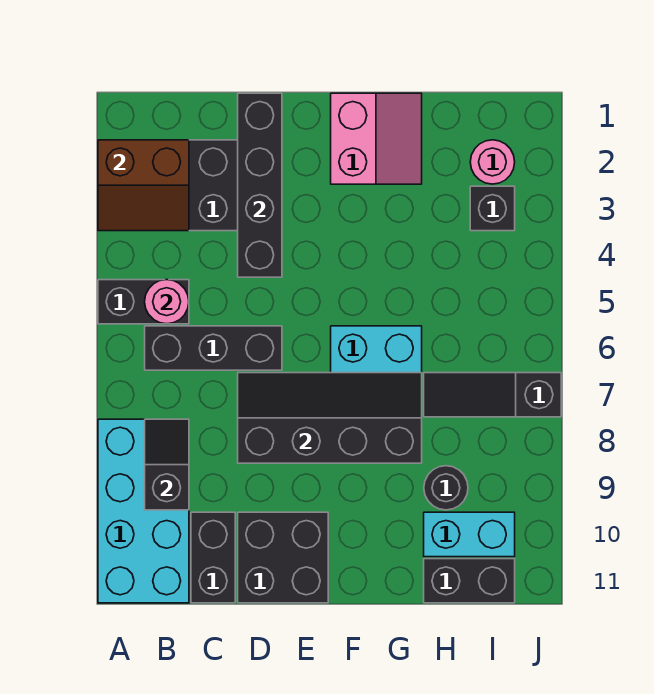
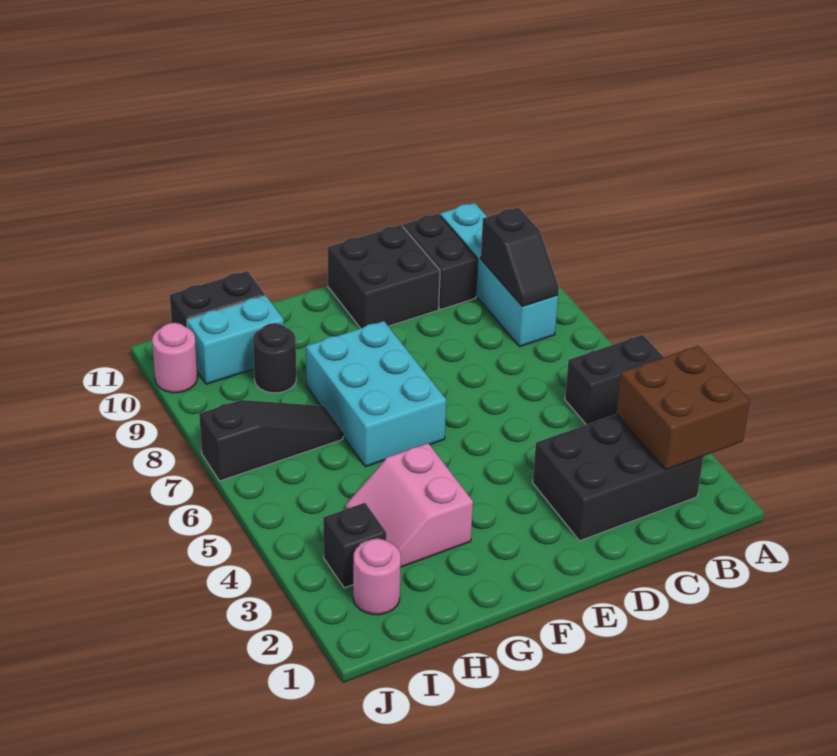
brown slope A2:B3 level 2 top 2 -> brown brick A2:B3 level 2
cyan brick A8:B11 level 1 -> cyan brick B8:B11 level 1
pink round brick B5 level 2 -> pink round brick J10 level 1
black brick B6:D6 level 1 -> none
black brick D1:D4 level 2 -> none
black slope D7:G8 level 2 top 8 -> none
pink slope F1:G2 level 1 top F -> pink slope G3:H4 level 1 top G

